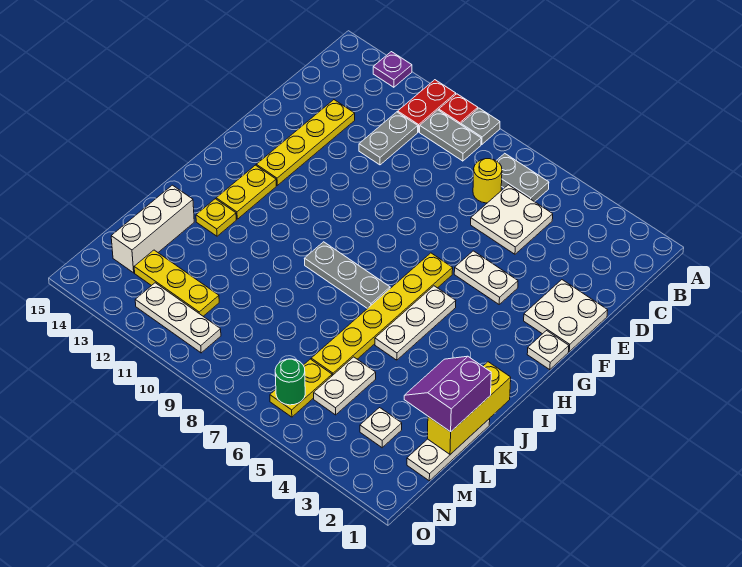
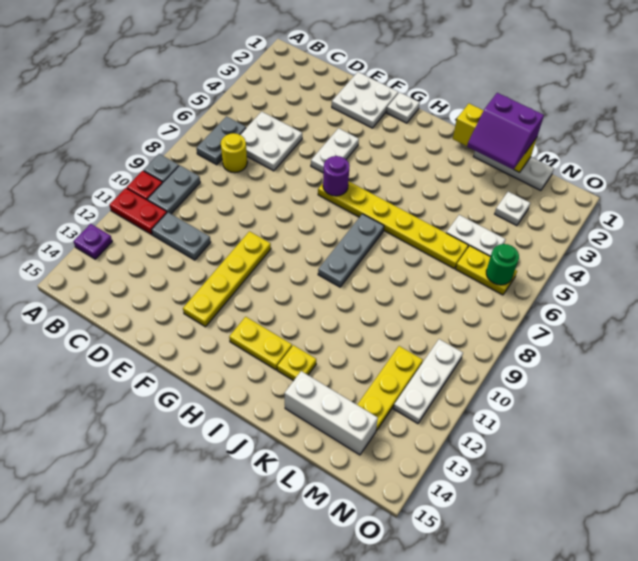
yellow plate D13:G13 level 1 -> yellow plate F10:F13 level 1
none -> purple round brick G6 level 2
white plate H5:J5 level 1 -> none

